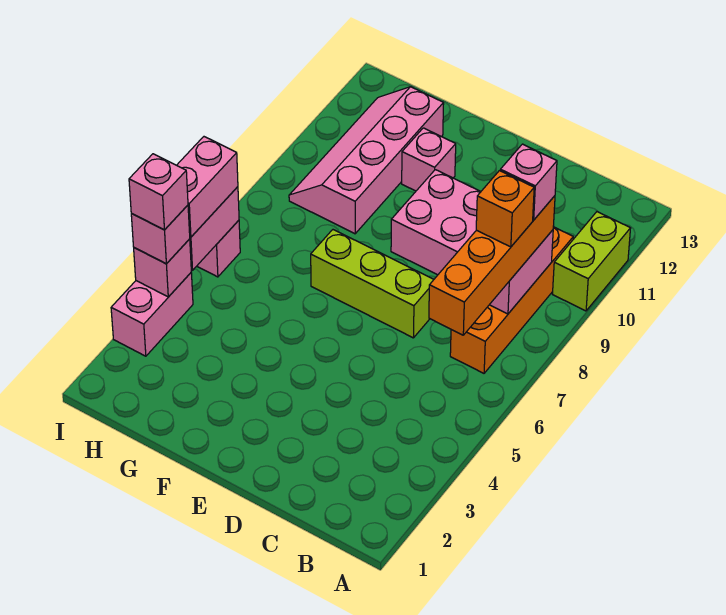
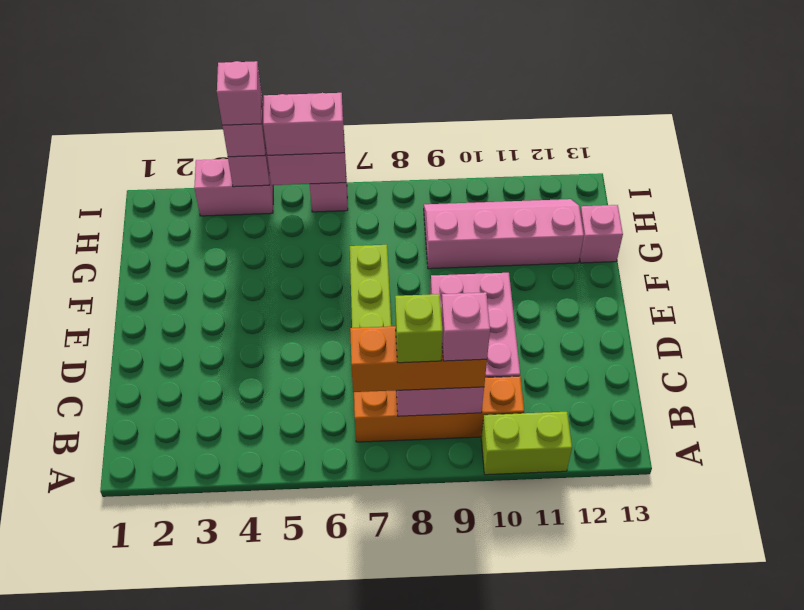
orange brick B6:B9 level 3 -> orange brick B7:B9 level 3
orange brick B8 level 4 -> lime brick B8 level 4
pink brick F11 level 1 -> pink brick G13 level 1

